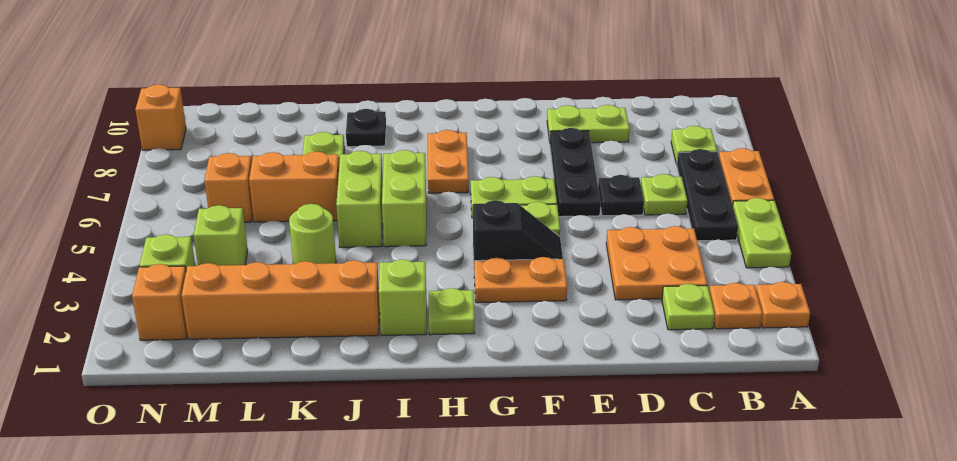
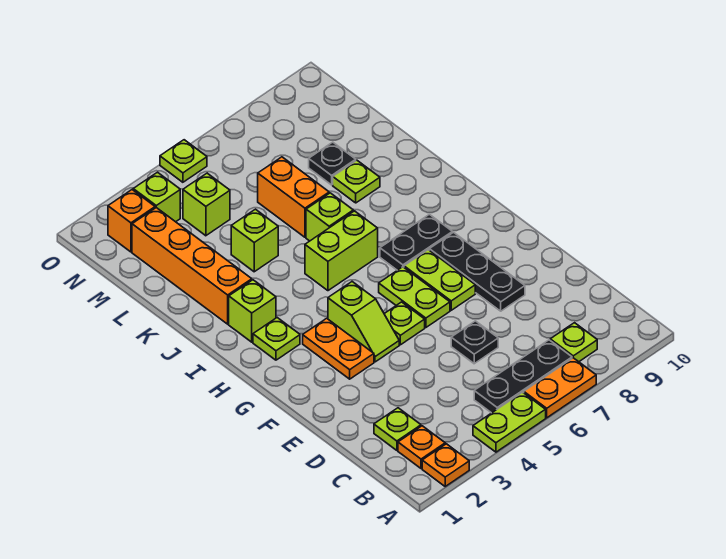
orange plate C3:D4 level 1 -> none
lime plate C6 level 1 -> lime plate O5 level 1
lime plate D9:E9 level 1 -> lime plate F7:G7 level 1
black plate E6:E8 level 1 -> black plate E8:G8 level 1
black slope F4:G4 level 1 top G -> lime slope F4:G4 level 1 top G
orange plate H7:H8 level 1 -> black plate H7:H8 level 1
lime brick J5:J6 level 1 -> lime brick J6 level 1
black plate J9 level 1 -> black plate L8 level 1
lime round brick K4 level 1 -> lime brick K4 level 1
orange brick M6 level 1 -> none
orange brick O9 level 1 -> none

